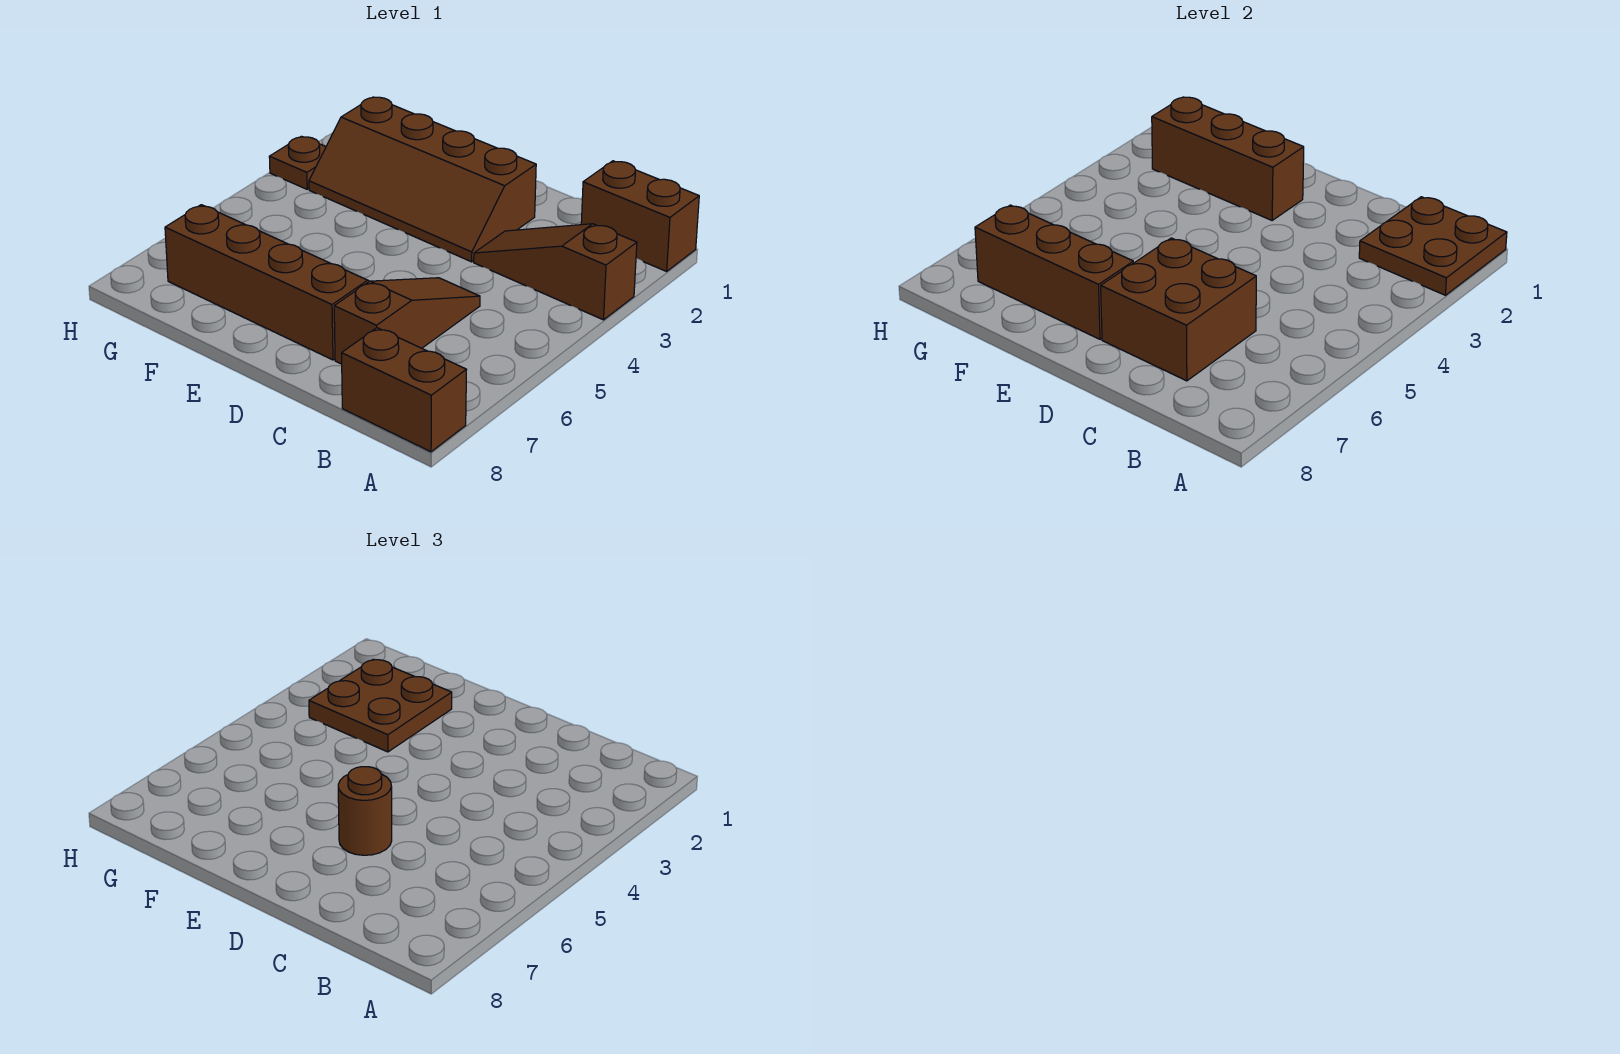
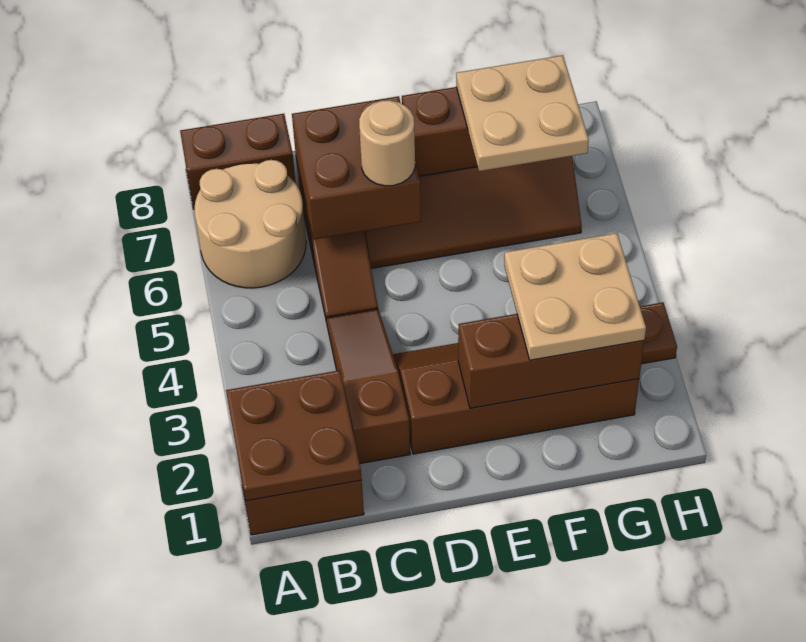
brown slope A3:C3 level 1 top A -> brown slope C2:C4 level 1 top 2
none -> tan round brick A6:B7 level 1
brown round brick D6 level 3 -> tan round brick D6 level 3
brown plate F2:G3 level 3 -> tan plate F2:G3 level 3
none -> tan plate F6:G7 level 3

